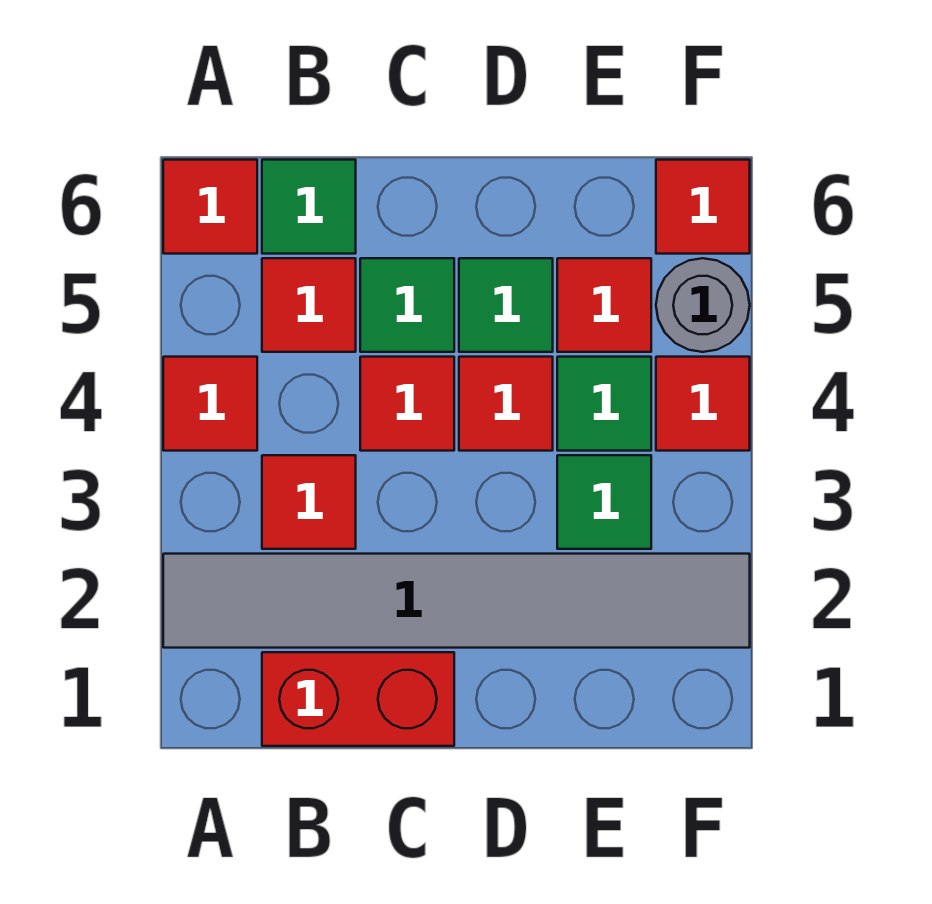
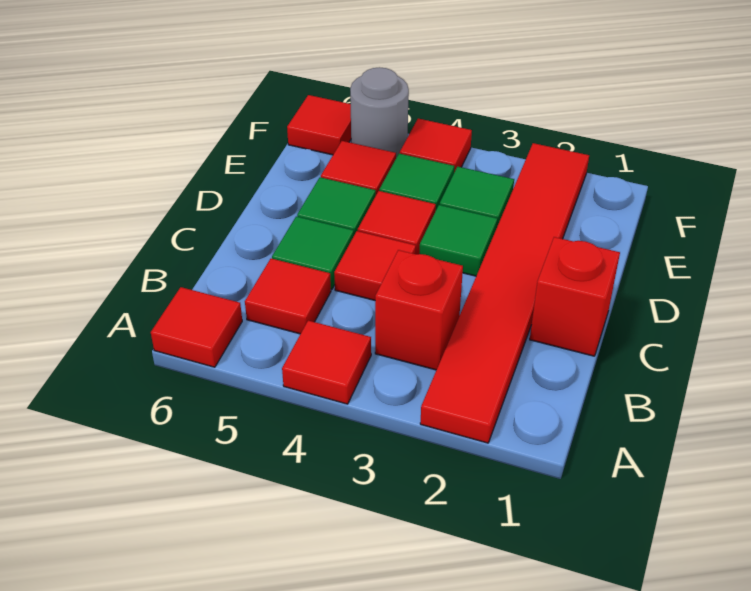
grey tile A2:F2 level 1 -> red tile A2:F2 level 1
red brick B1:C1 level 1 -> red brick C1 level 1
red tile B3 level 1 -> red brick B3 level 1
green tile B6 level 1 -> green tile D3 level 1

